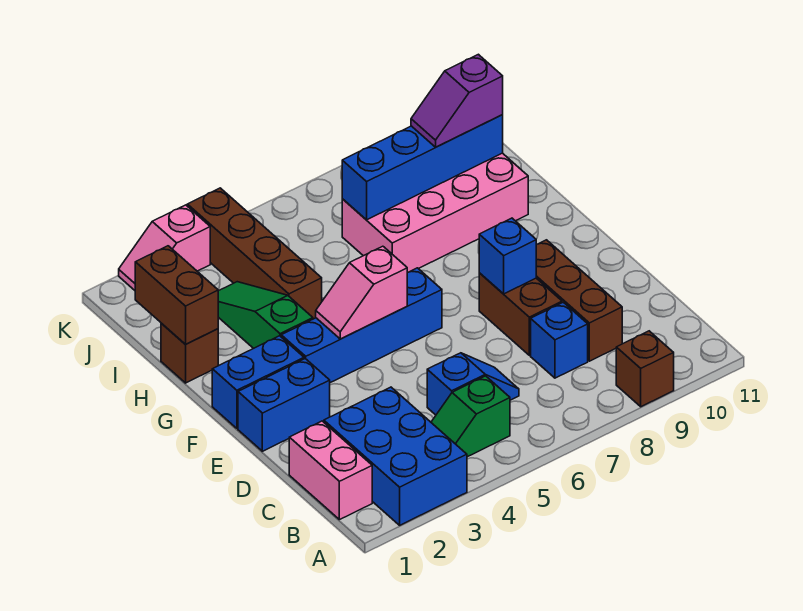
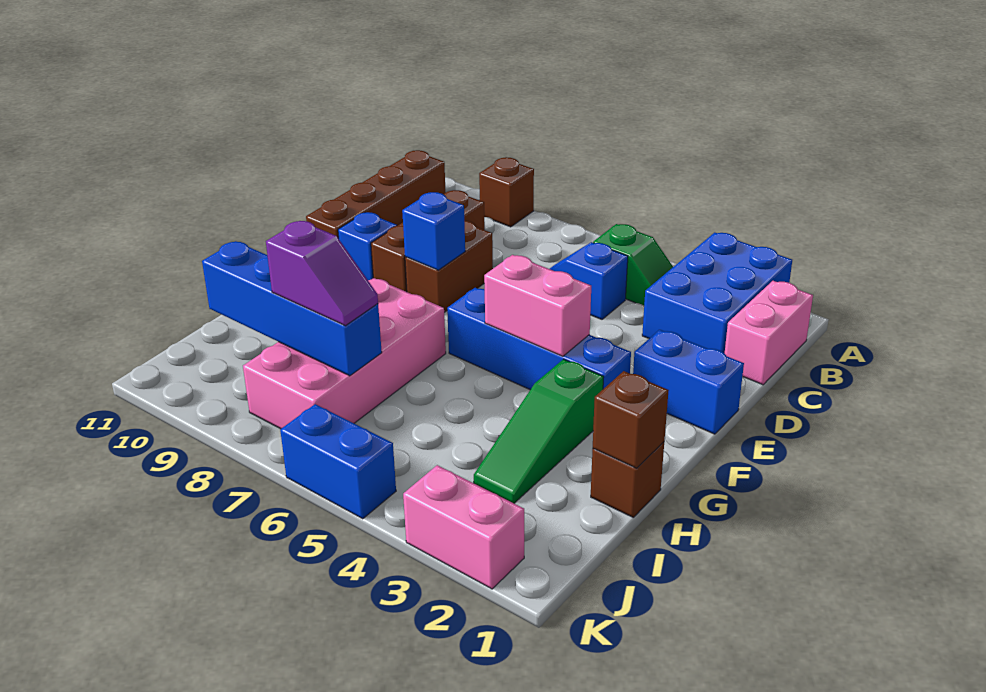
blue brick C8 level 1 -> blue brick E10 level 1
blue brick F1:F2 level 1 -> blue brick K5:K6 level 1
pink slope F4:F5 level 2 top 5 -> pink brick F4:F5 level 2
brown brick H1:I1 level 2 -> brown brick H1 level 2
brown brick H4:K4 level 1 -> brown brick B11:E11 level 1
pink brick H7:I10 level 1 -> pink brick G7:J8 level 1
purple slope I9:I10 level 3 top 10 -> purple slope I7:I8 level 3 top 8
pink slope K2:K3 level 1 top 3 -> pink brick K2:K3 level 1

